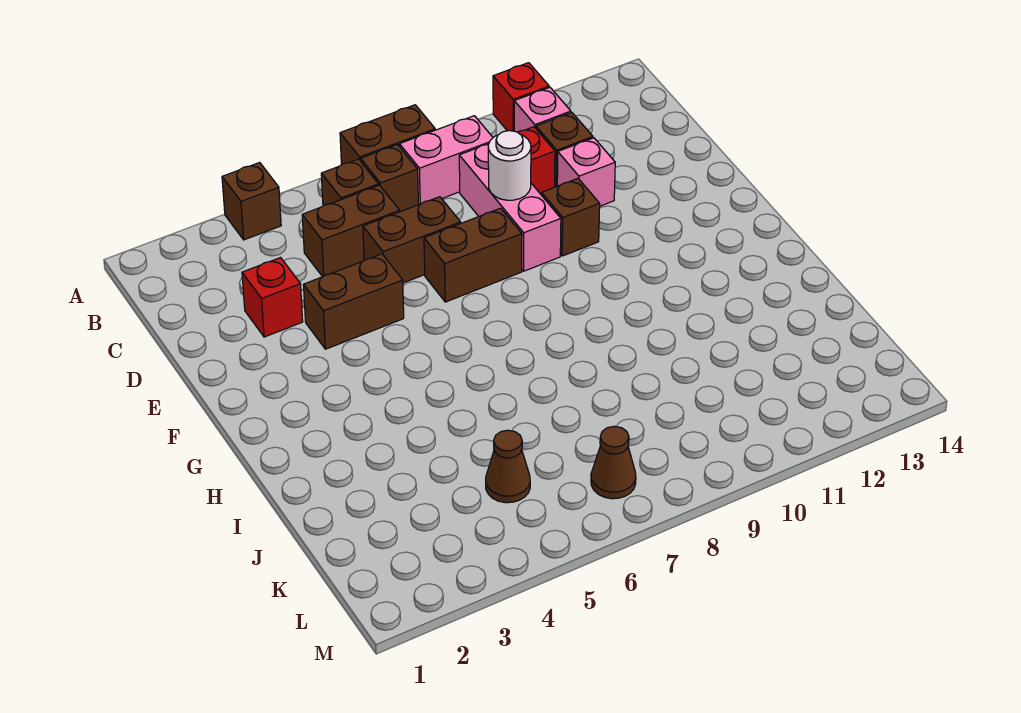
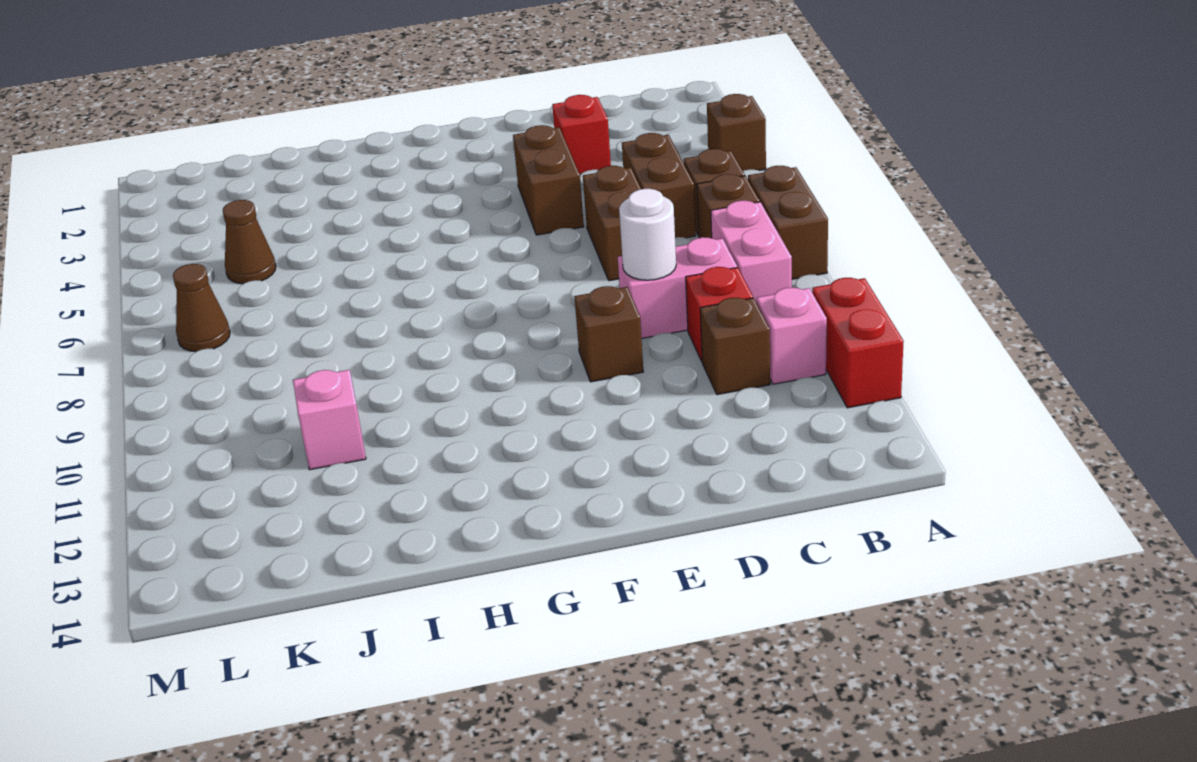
red brick A11 level 1 -> red brick A11:A12 level 1
pink brick C9:E9 level 1 -> pink brick C9:D9 level 1
pink brick D11 level 1 -> pink brick J11 level 1
brown brick E7:E8 level 1 -> none

